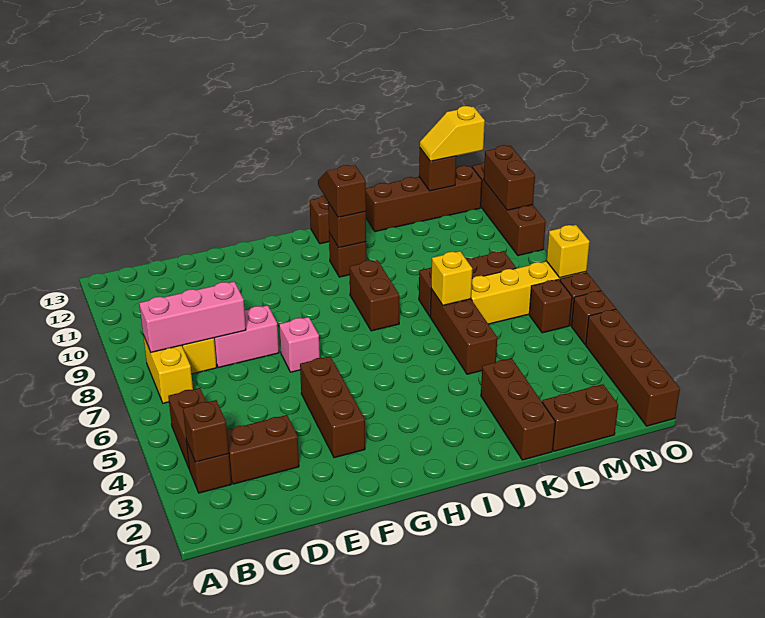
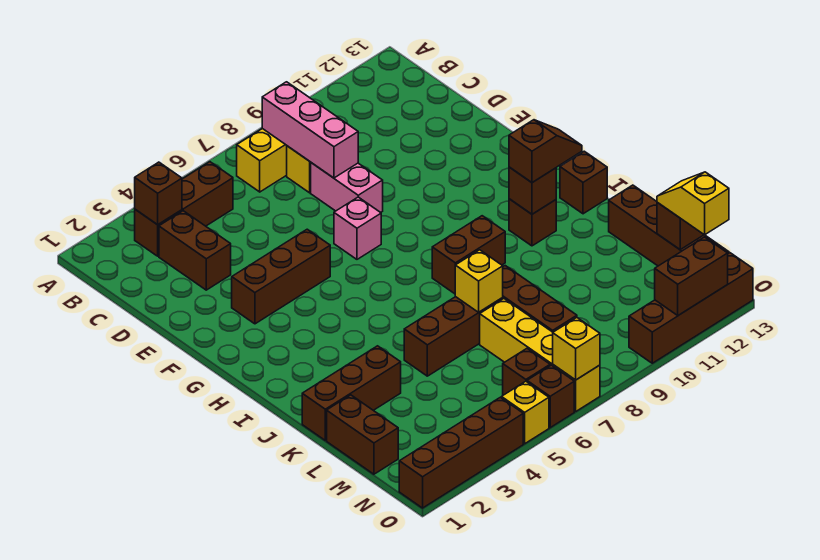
brown brick O5 level 1 -> yellow brick O5 level 1

